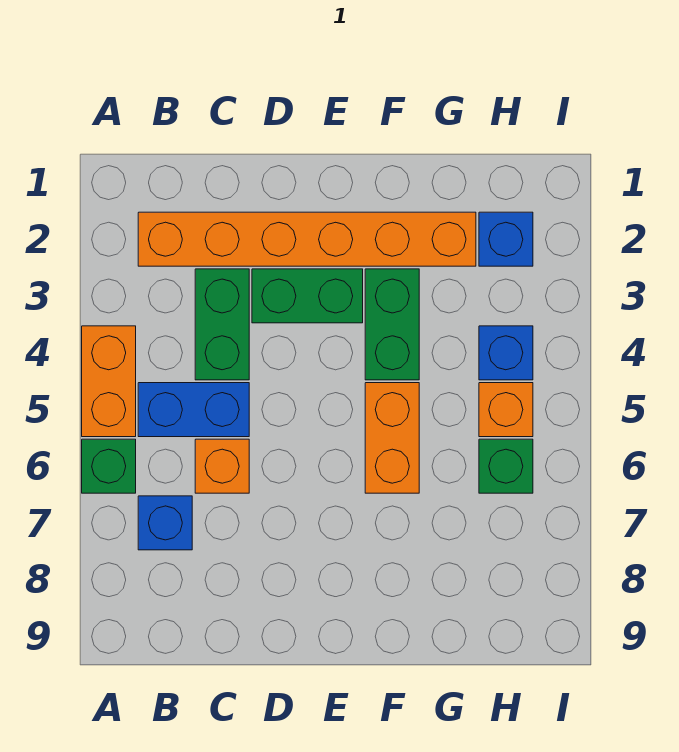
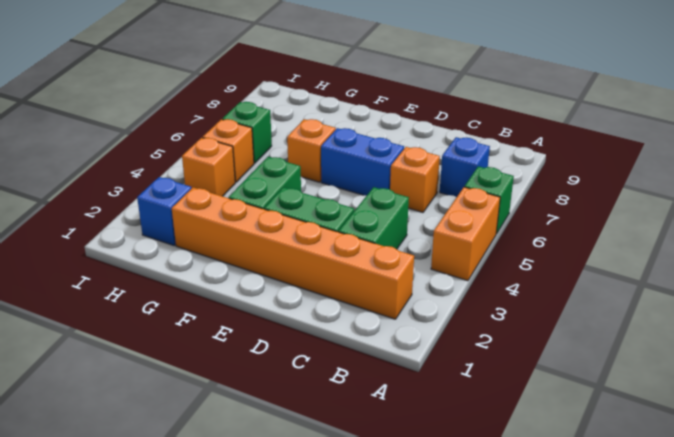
blue brick B5:C5 level 1 -> blue brick D6:E6 level 1
orange brick F5:F6 level 1 -> orange brick F6 level 1
blue brick H4 level 1 -> orange brick H4 level 1

